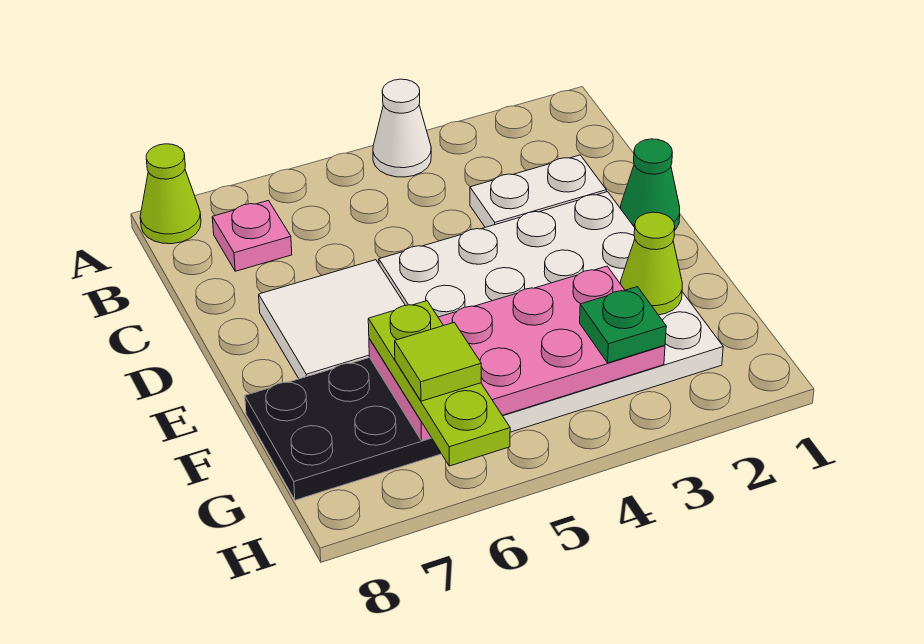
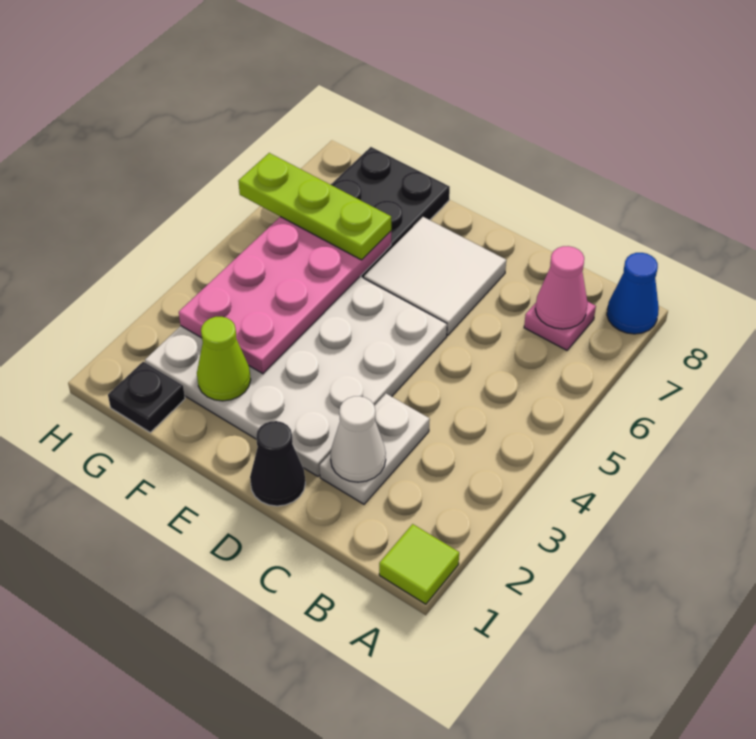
white cone A4 level 1 -> white cone C2 level 2
lime cone A8 level 1 -> blue cone A8 level 1
none -> pink cone B7 level 2
green cone D1 level 1 -> black cone D1 level 1
none -> black plate G1 level 1
green plate G3 level 3 -> none
lime tile G6 level 4 -> lime tile A1 level 1

